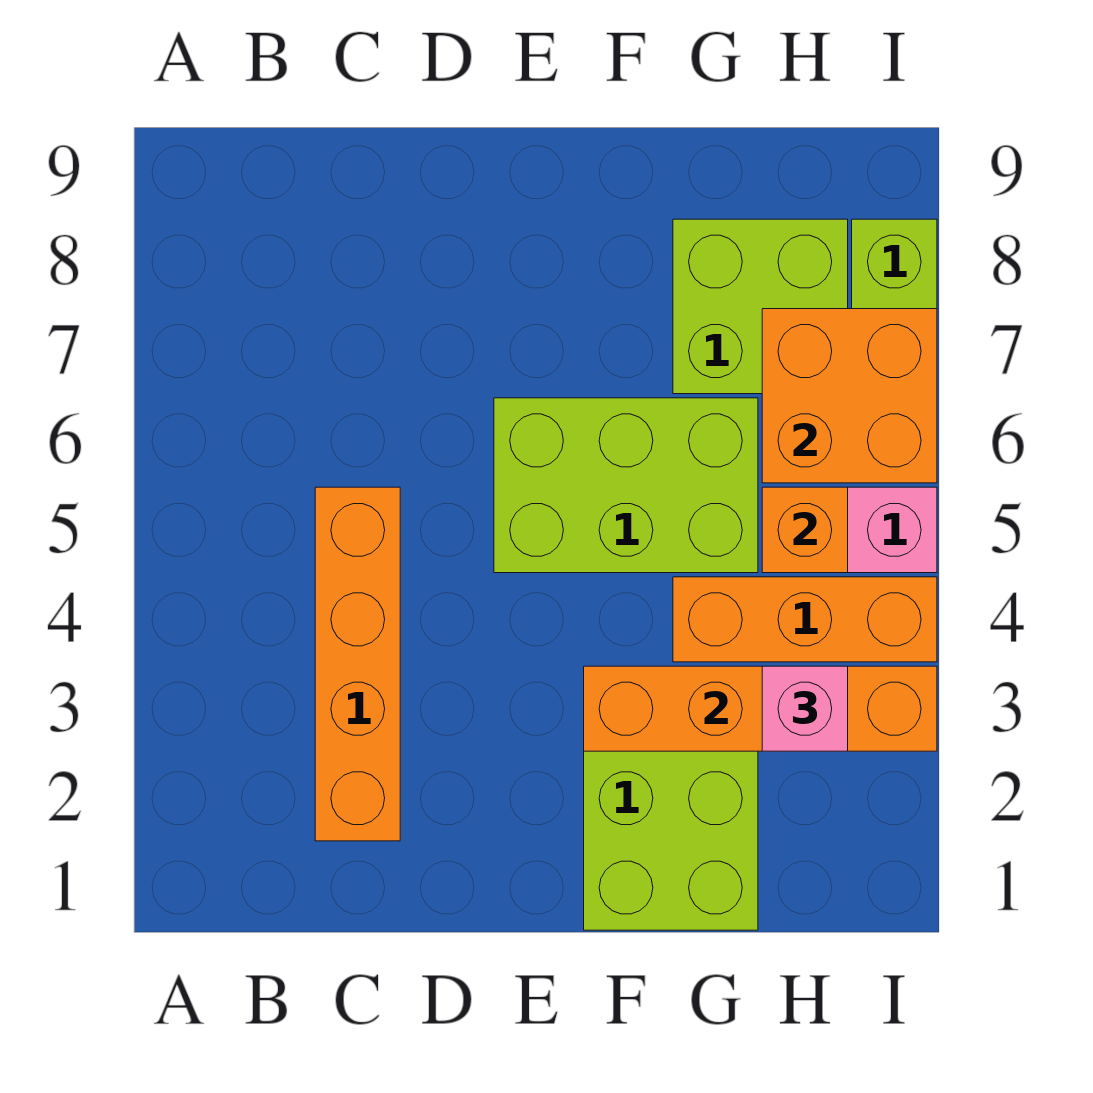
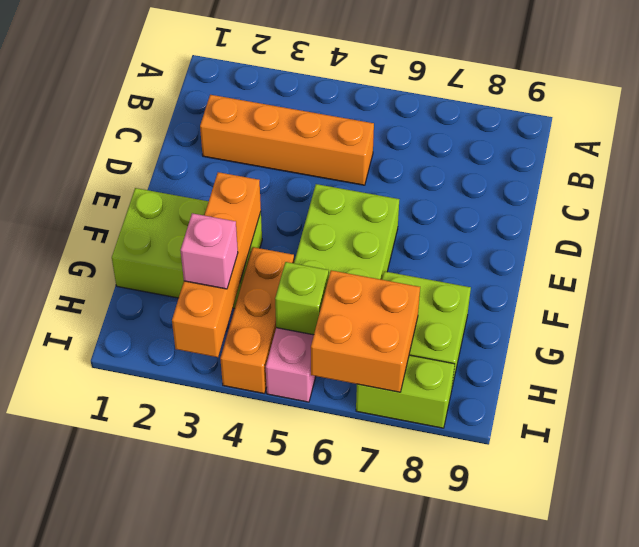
orange brick H5 level 2 -> lime brick H5 level 2

